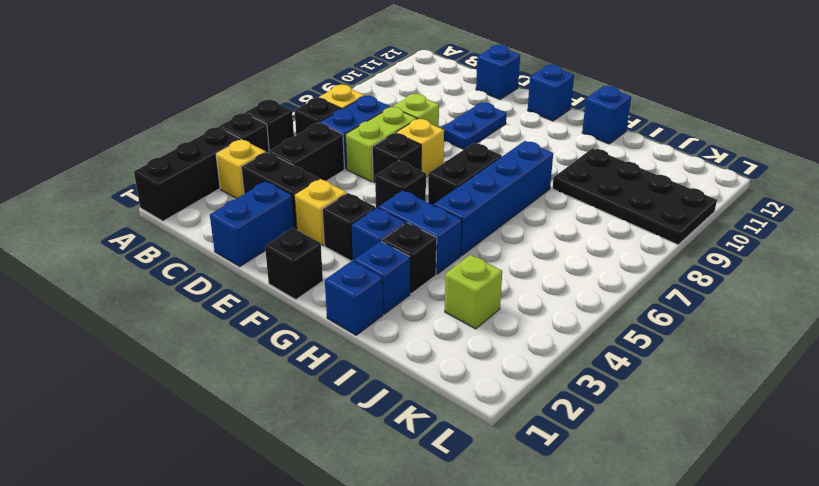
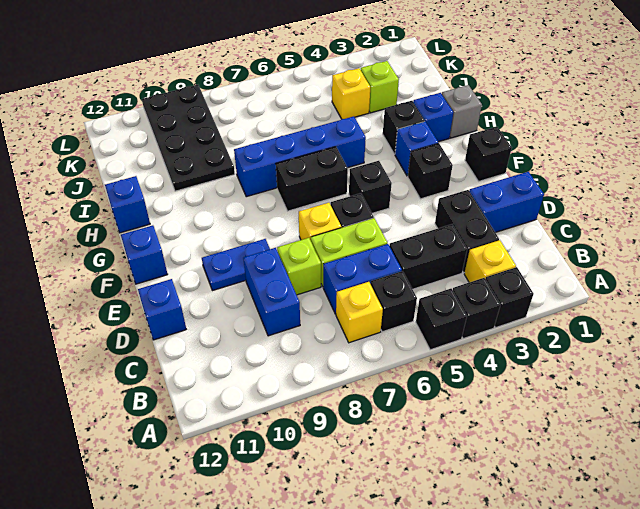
black brick A1:A3 level 1 -> black brick A3 level 1
yellow brick E3 level 1 -> yellow brick J4 level 1
blue brick G4:H4 level 1 -> blue brick C9:D9 level 1
blue brick H1 level 1 -> grey brick H1 level 1

